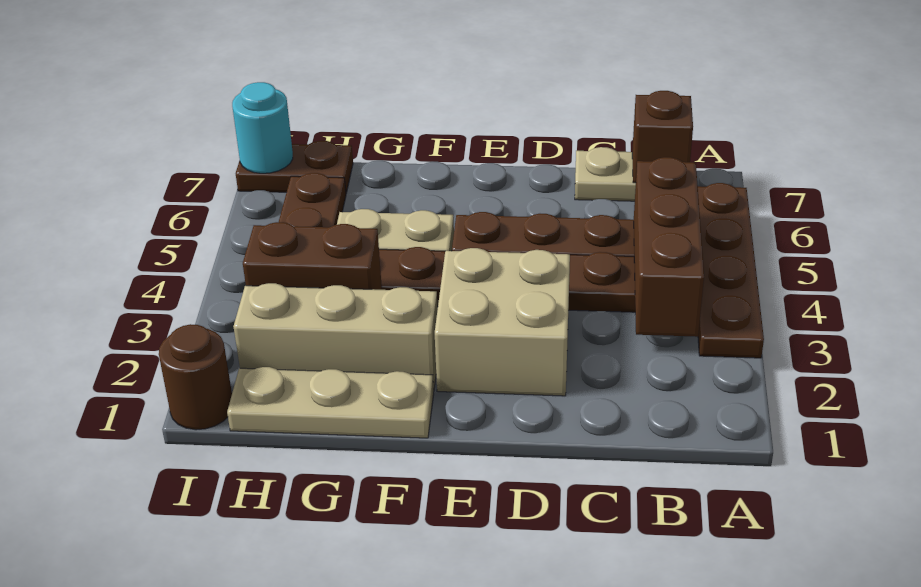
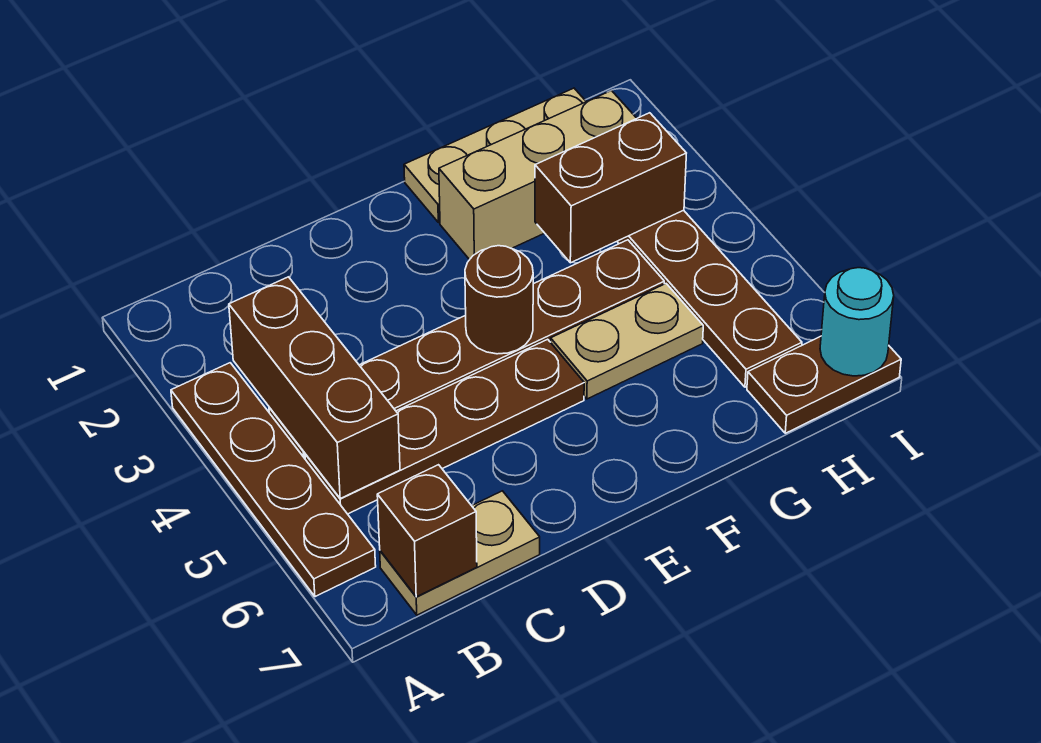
tan brick D2:E3 level 1 -> none
brown round brick I1 level 1 -> brown round brick E4 level 2

